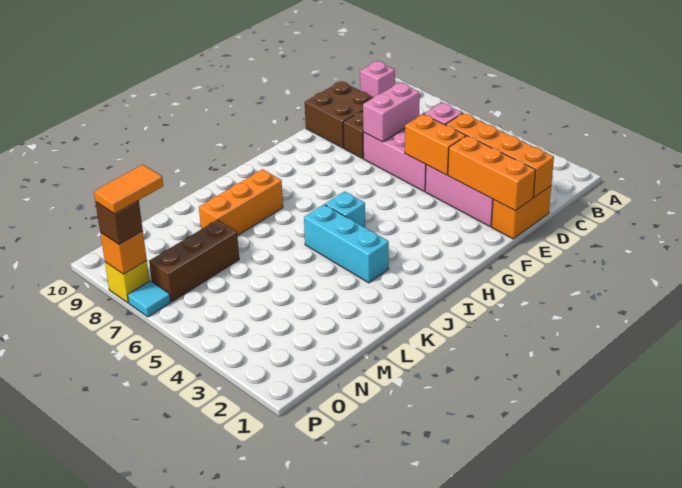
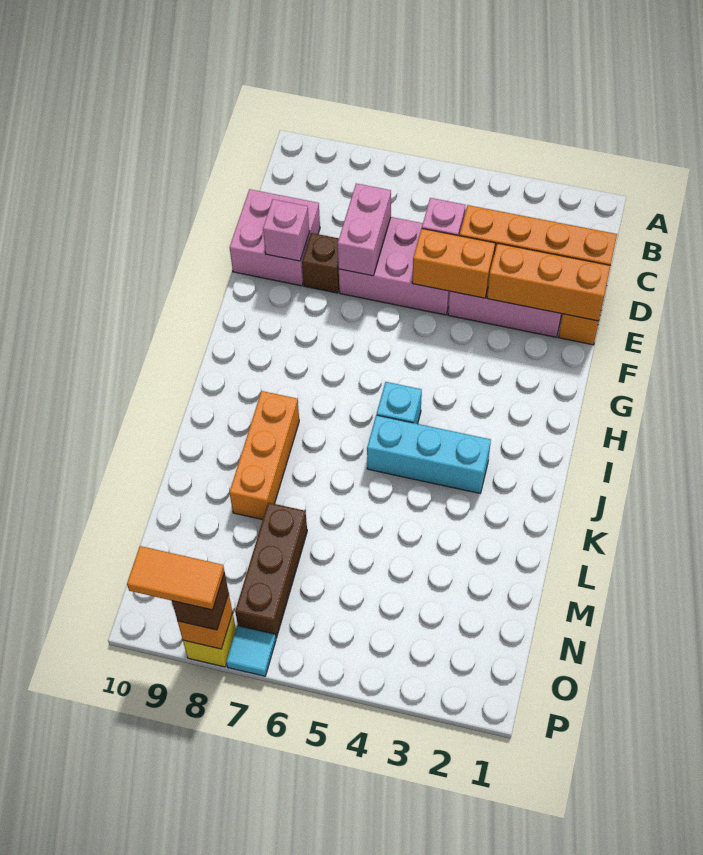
pink brick B10 level 1 -> pink brick E9 level 2
brown brick D9:E10 level 1 -> pink brick D9:E10 level 1
orange tile O8:P8 level 4 -> orange tile P8:P9 level 4

